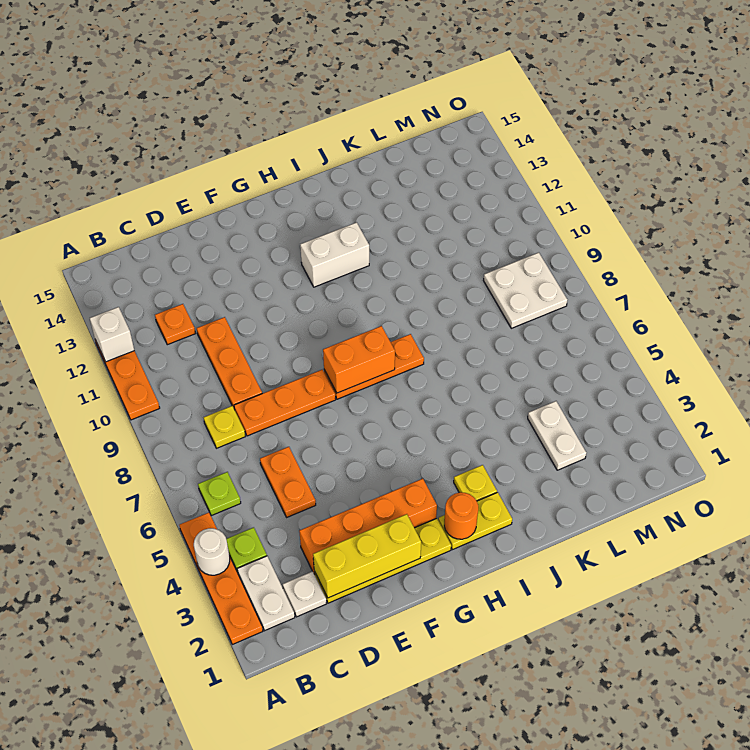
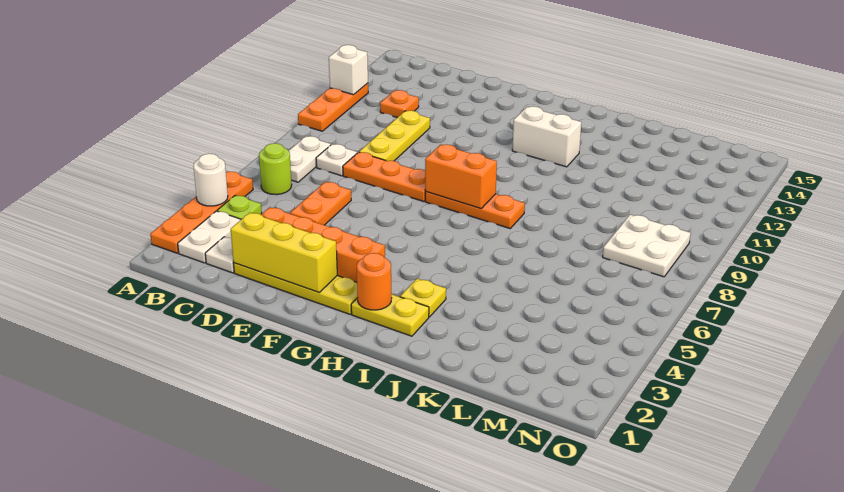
lime plate B6 level 1 -> lime round brick B6 level 1
yellow plate C8 level 1 -> white plate C8 level 1
orange plate D9:D11 level 1 -> yellow plate D9:D11 level 1
white plate L3:L4 level 1 -> white plate B7:B8 level 1

